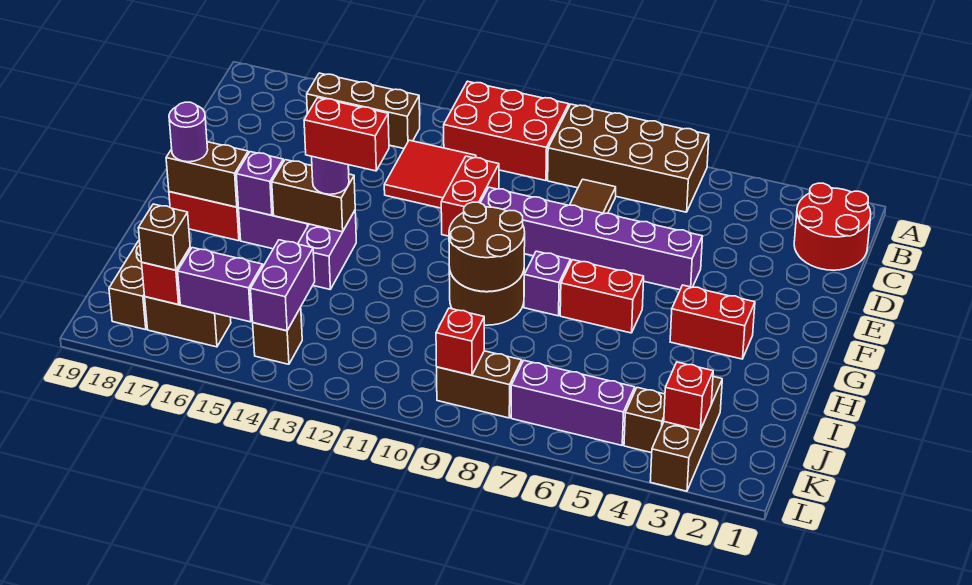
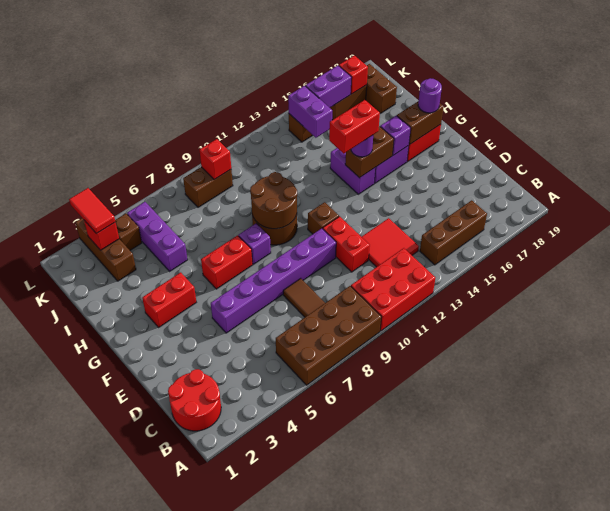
none -> red tile K3:L3 level 3
purple brick K5:K7 level 1 -> purple brick I5:K5 level 1
brown brick K17 level 3 -> brown brick F11 level 1

